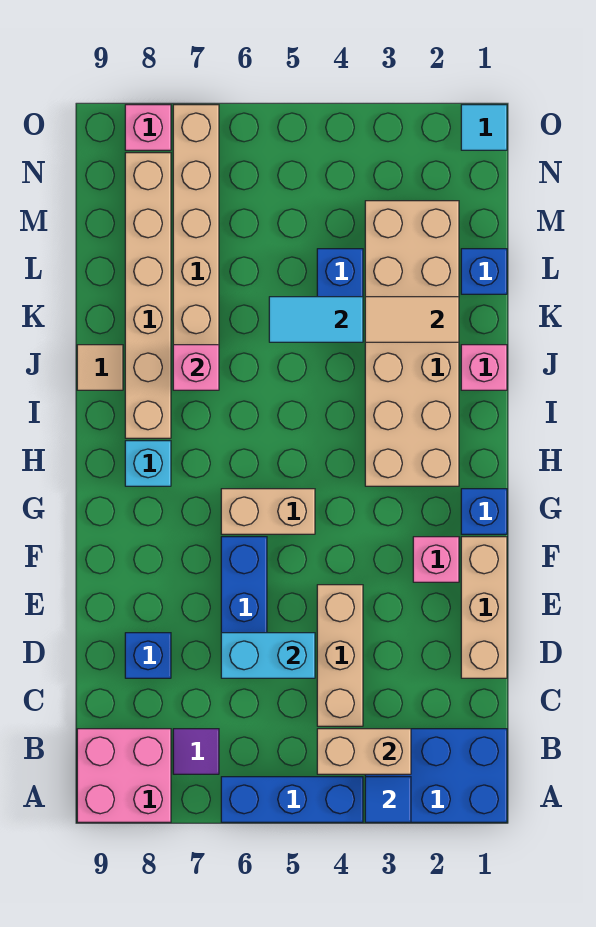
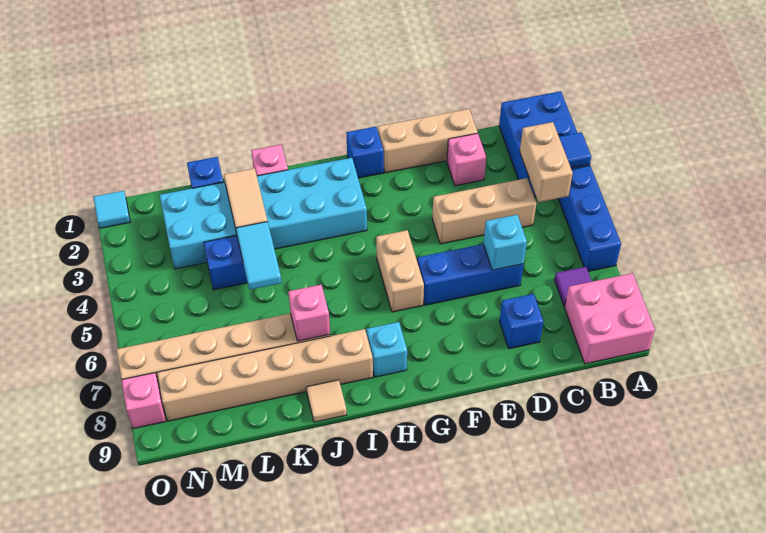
cyan brick D5:D6 level 2 -> cyan brick D6 level 2
pink brick F2 level 1 -> pink brick D2 level 1
tan brick H2:M3 level 1 -> cyan brick H2:M3 level 1

